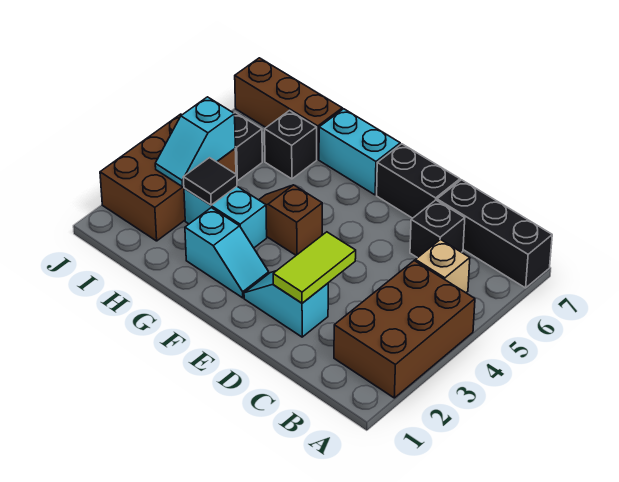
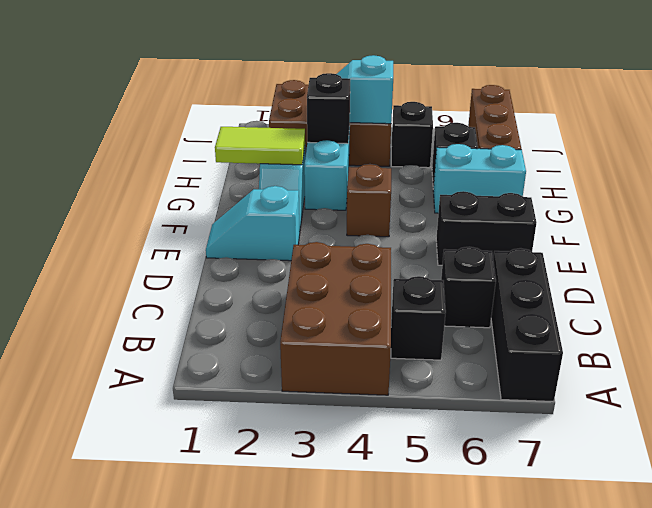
brown brick A2:B4 level 1 -> brown brick A3:C4 level 1
tan brick B5 level 1 -> black brick B5 level 1
cyan slope D2:E2 level 1 top D -> cyan slope E1:E2 level 1 top 2
lime tile D2:D3 level 2 -> lime tile G1:G2 level 2
black brick D7:E7 level 1 -> black brick E6:E7 level 1
cyan brick F7:G7 level 1 -> cyan brick G6:G7 level 1
black tile H3 level 2 -> black brick H3 level 2

